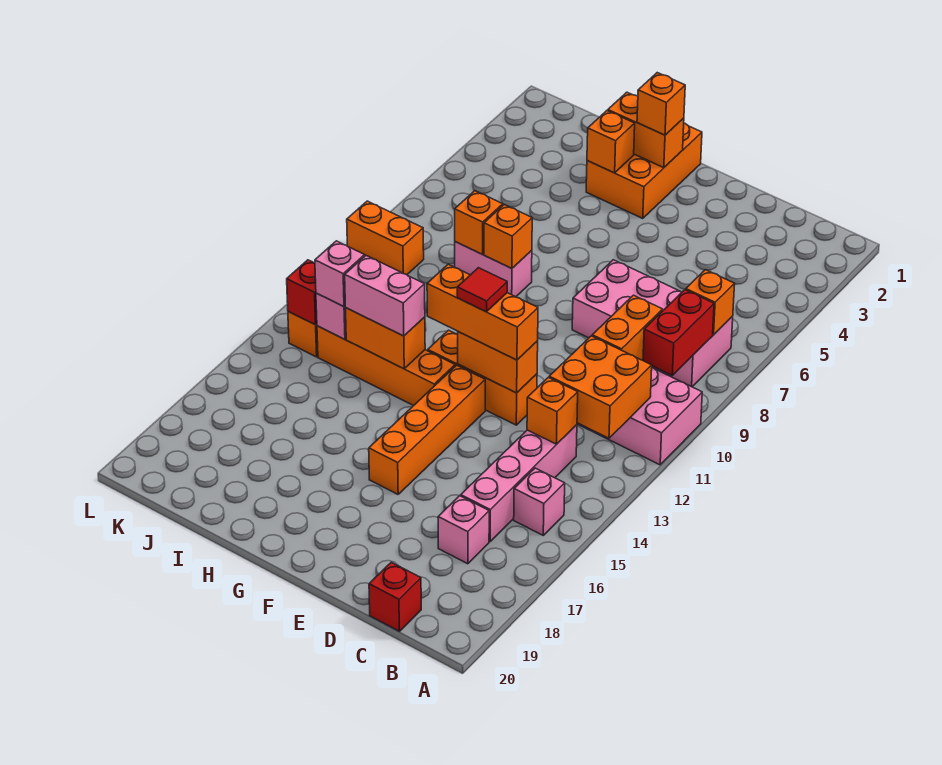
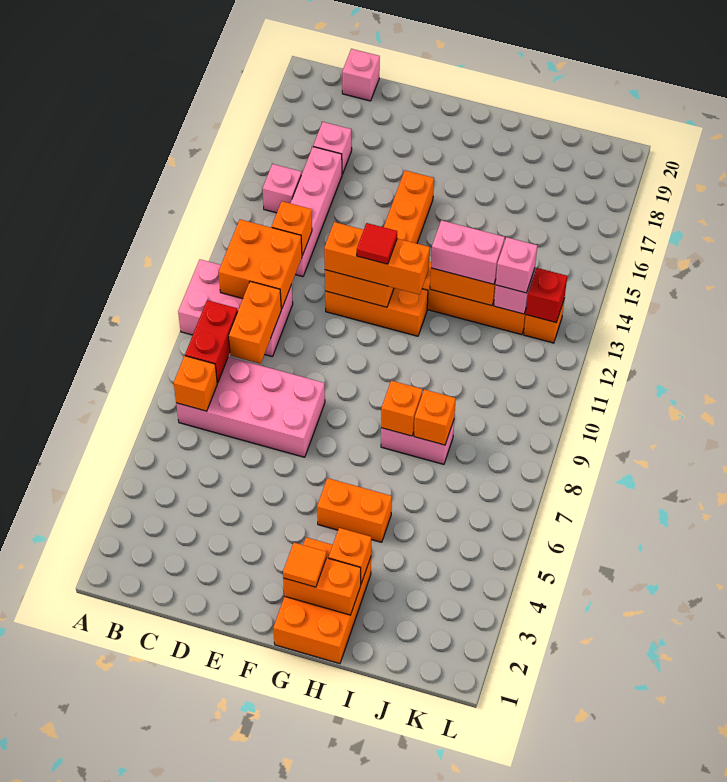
red brick C20 level 1 -> pink brick C20 level 1
orange brick G2 level 3 -> orange tile G2 level 3
orange brick K9:L9 level 1 -> orange brick G5:H5 level 1

